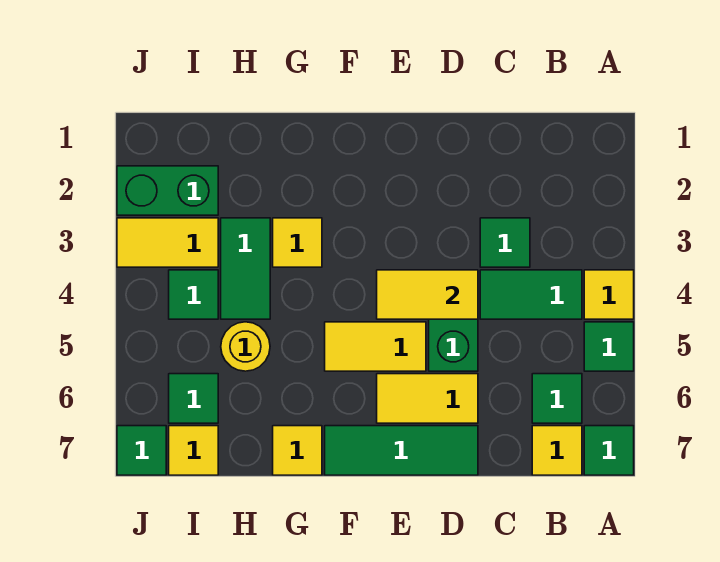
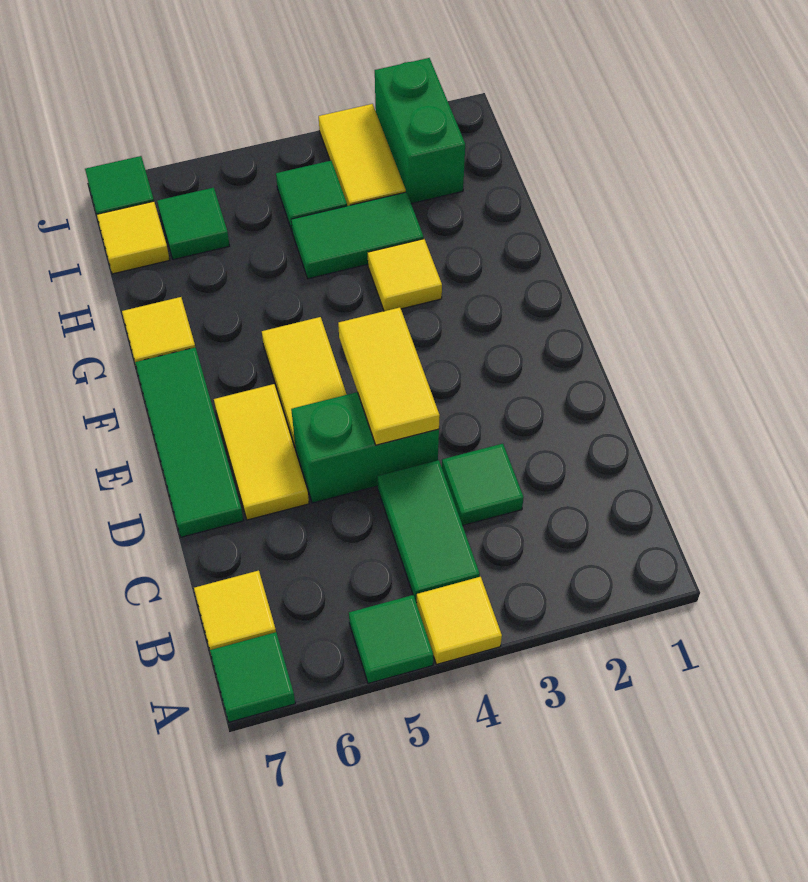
green tile B6 level 1 -> none
yellow round brick H5 level 1 -> none

